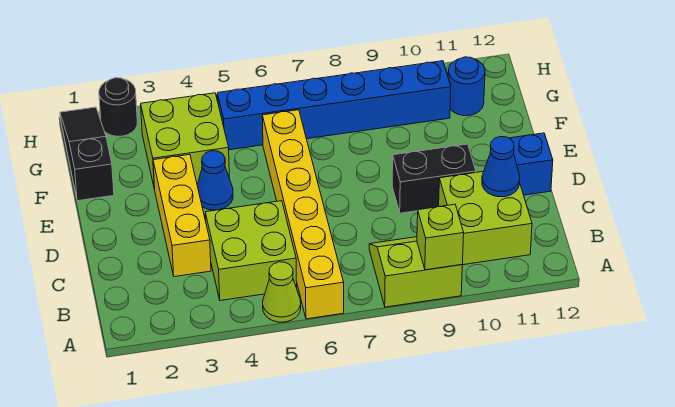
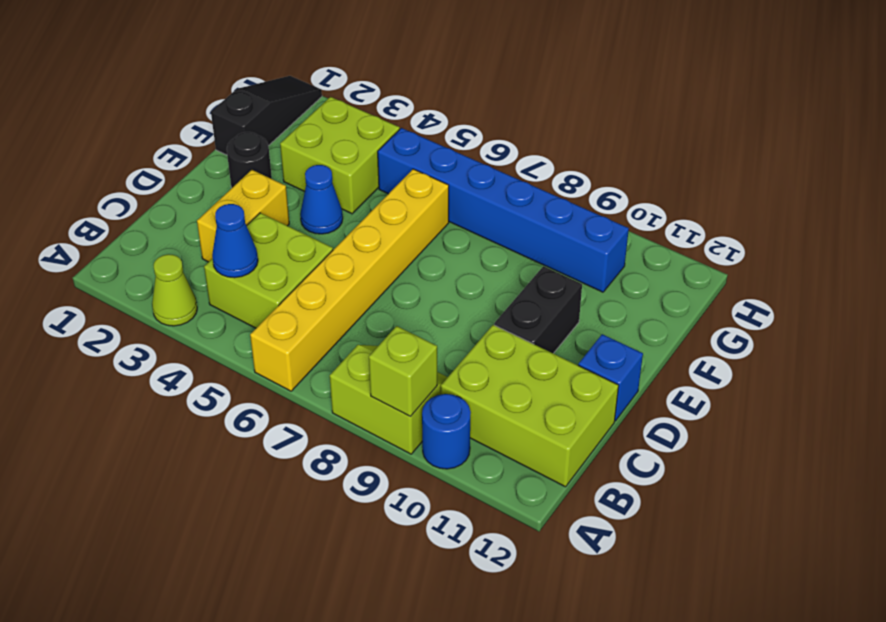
lime cone A5 level 1 -> lime cone A3 level 1
lime brick B10:C11 level 1 -> lime brick B10:C12 level 1
yellow brick C3:E3 level 1 -> yellow brick C3:D3 level 1
blue cone C11 level 2 -> blue cone B4 level 2
black brick D9:D10 level 1 -> black brick D10:E10 level 1
blue round brick G11 level 1 -> blue round brick A10 level 1
black round brick H2 level 1 -> black round brick E2 level 1

